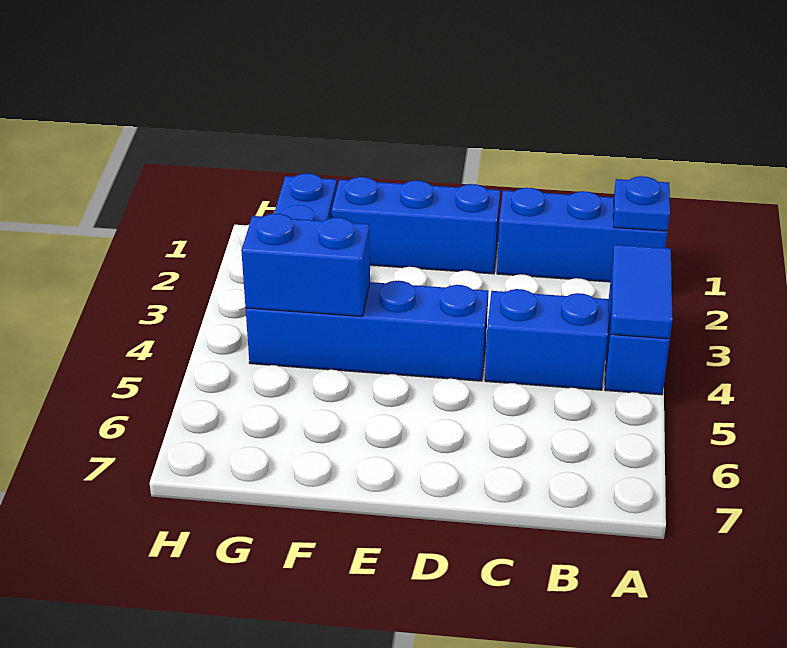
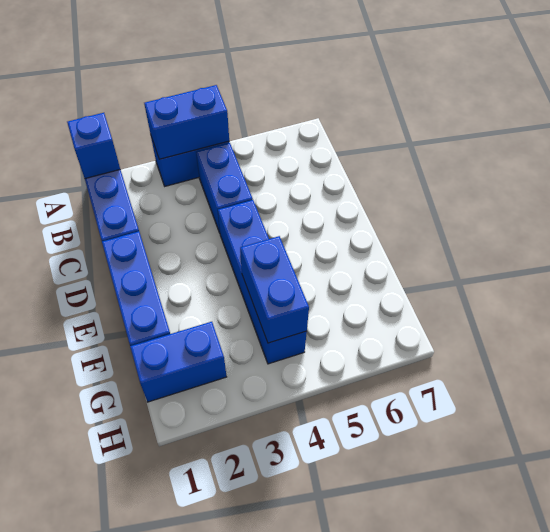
blue plate A1 level 2 -> blue brick A1 level 2
blue tile A3:A4 level 2 -> blue brick A3:A4 level 2

